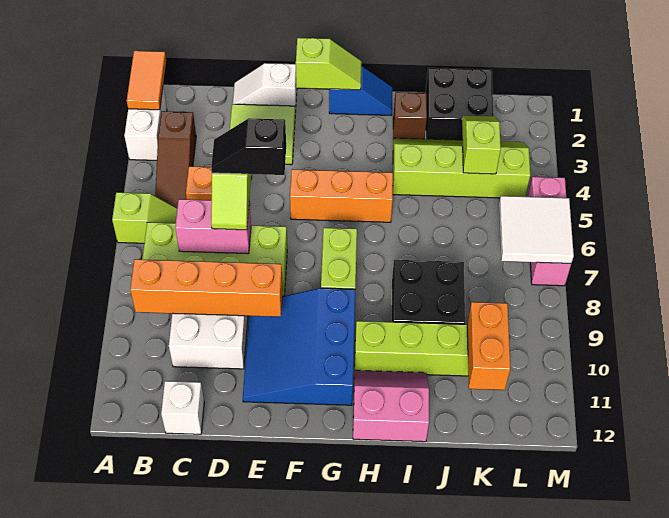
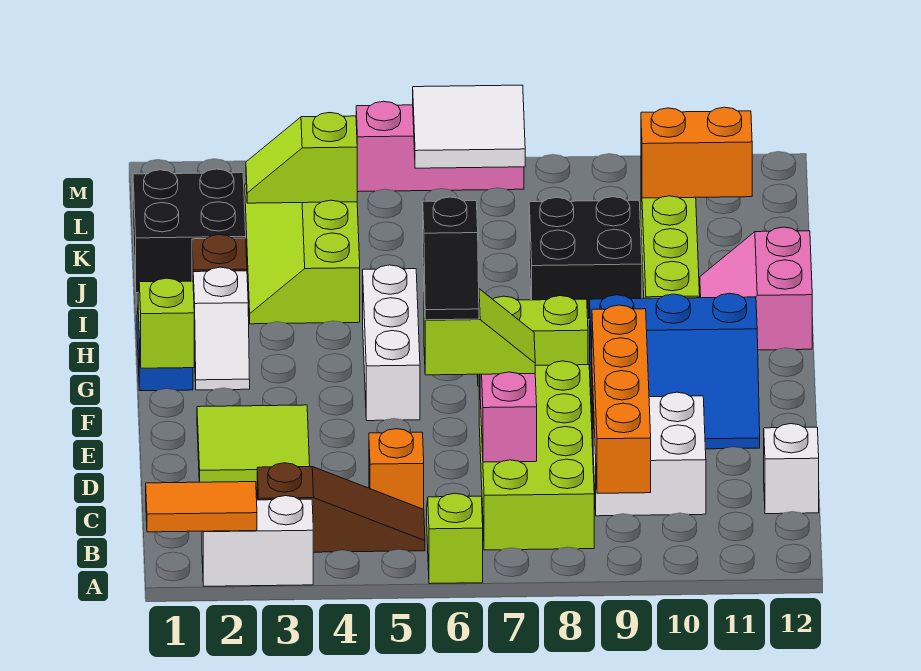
white slope D1:E1 level 1 top E -> white slope G2:H2 level 1 top H
orange brick F5:H5 level 1 -> white brick F5:H5 level 1

